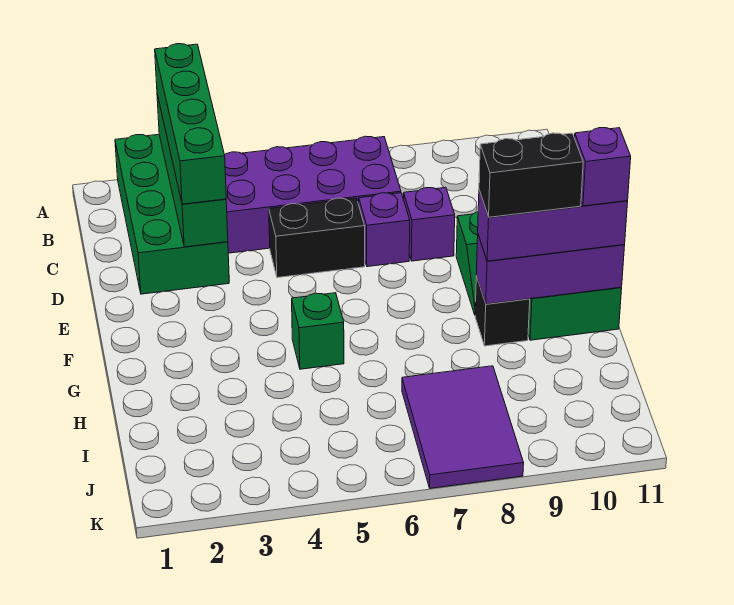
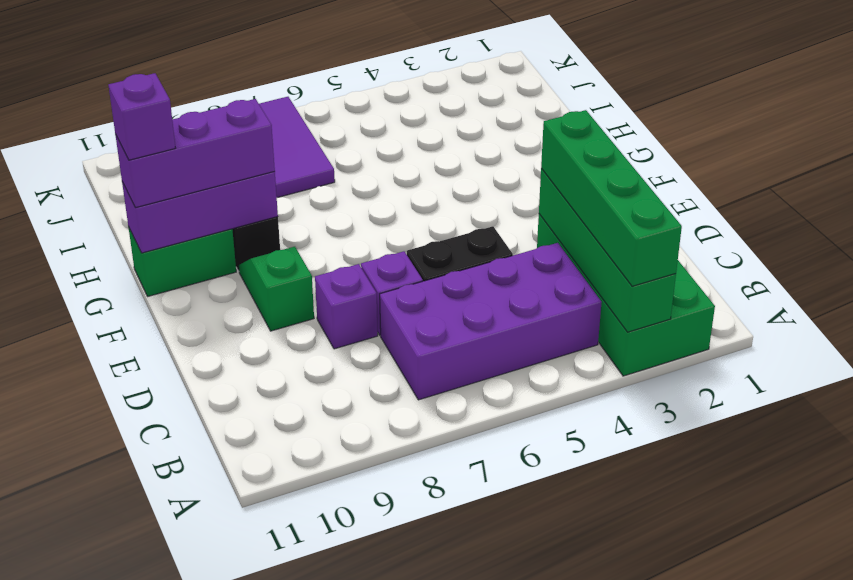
green brick G5 level 1 -> none
black brick G9:G10 level 4 -> none

